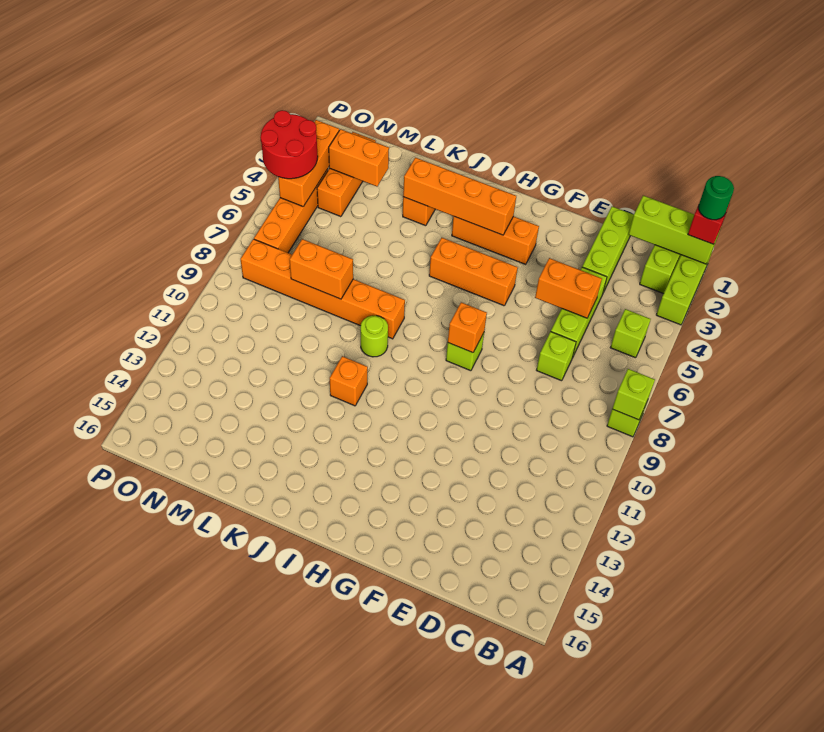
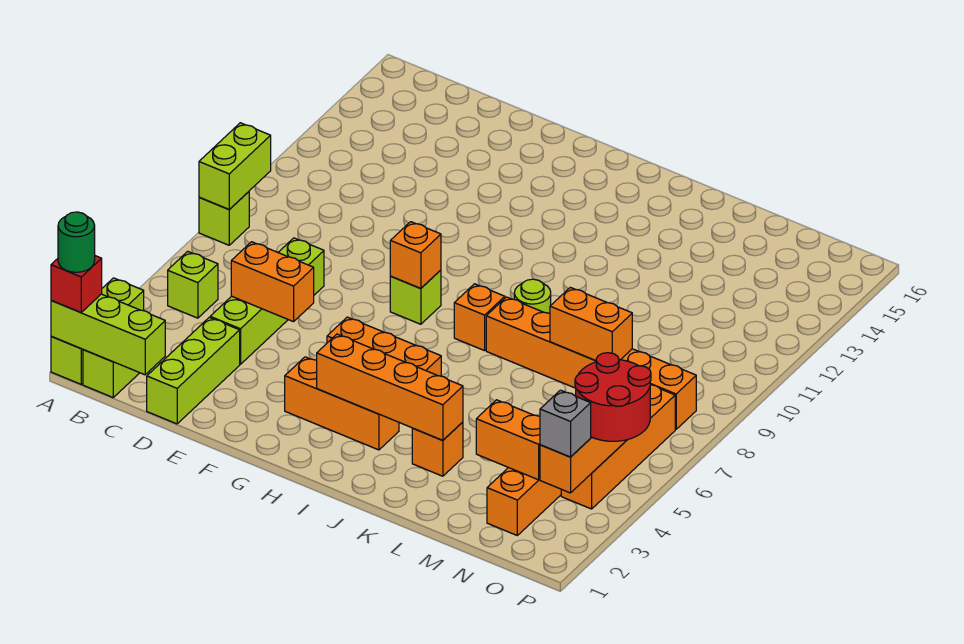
lime brick A8 level 2 -> lime brick A8:A9 level 2
orange brick J11 level 1 -> orange brick I8 level 1
none -> grey brick O3 level 3

